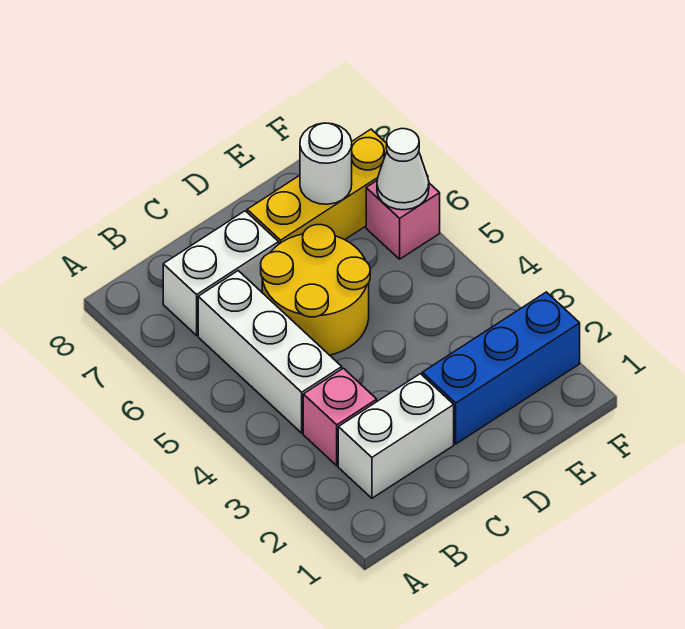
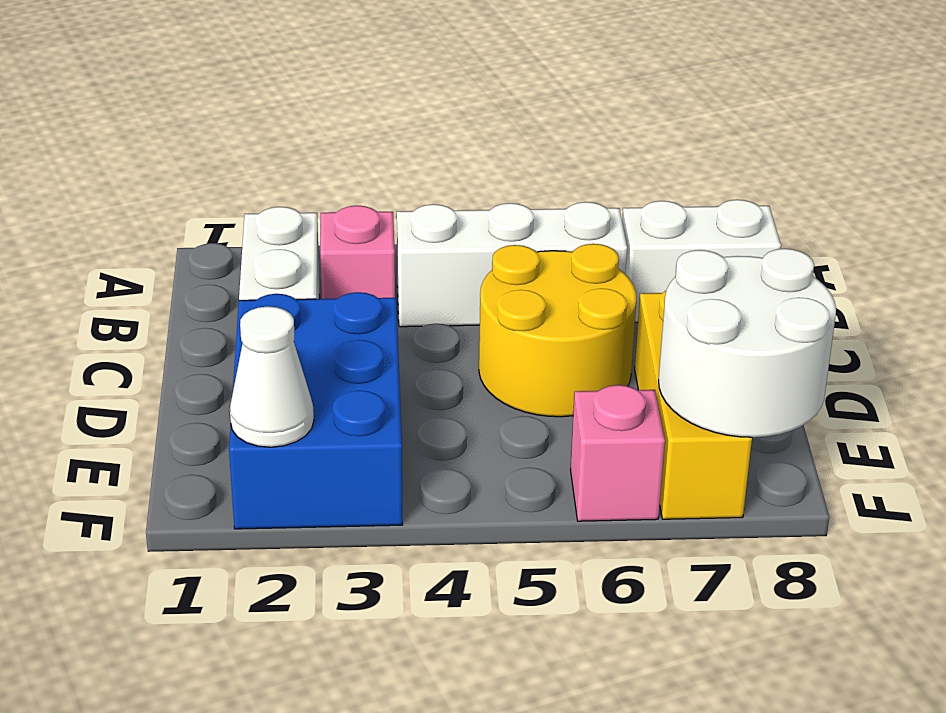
white brick B7:C7 level 1 -> white brick B7:B8 level 1
blue brick D2:F2 level 1 -> blue brick D2:F3 level 1
white round brick E7 level 2 -> white round brick E7:F8 level 2
white cone F6 level 2 -> white cone F2 level 2

